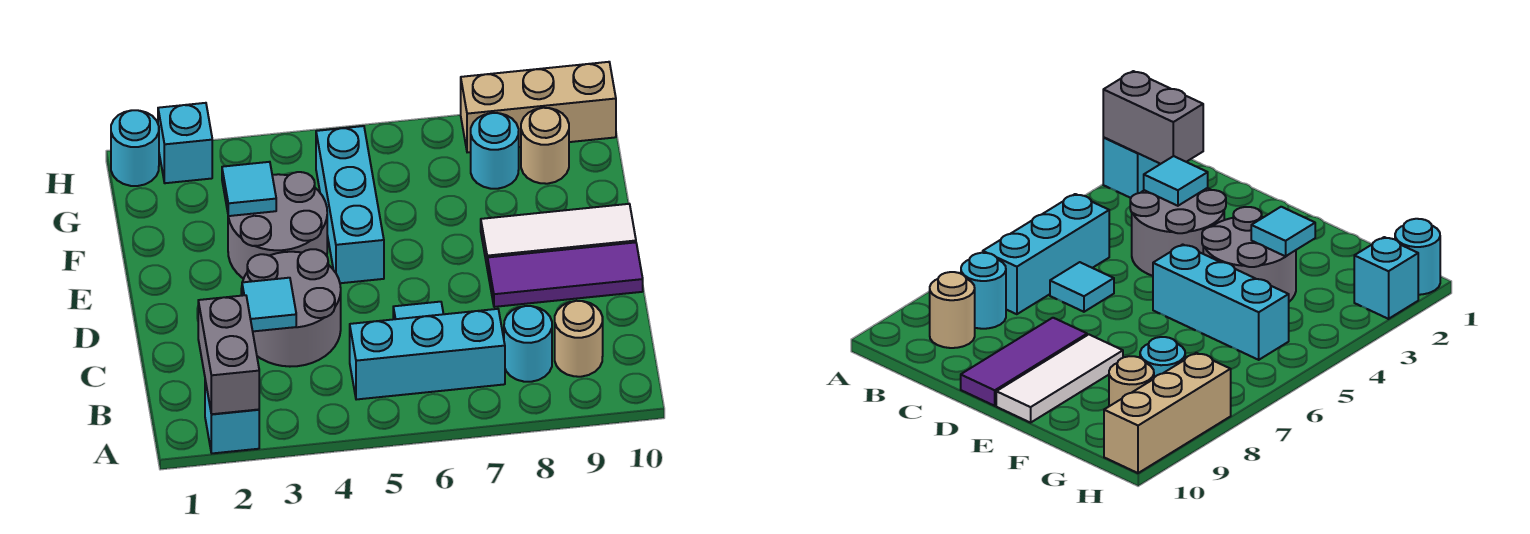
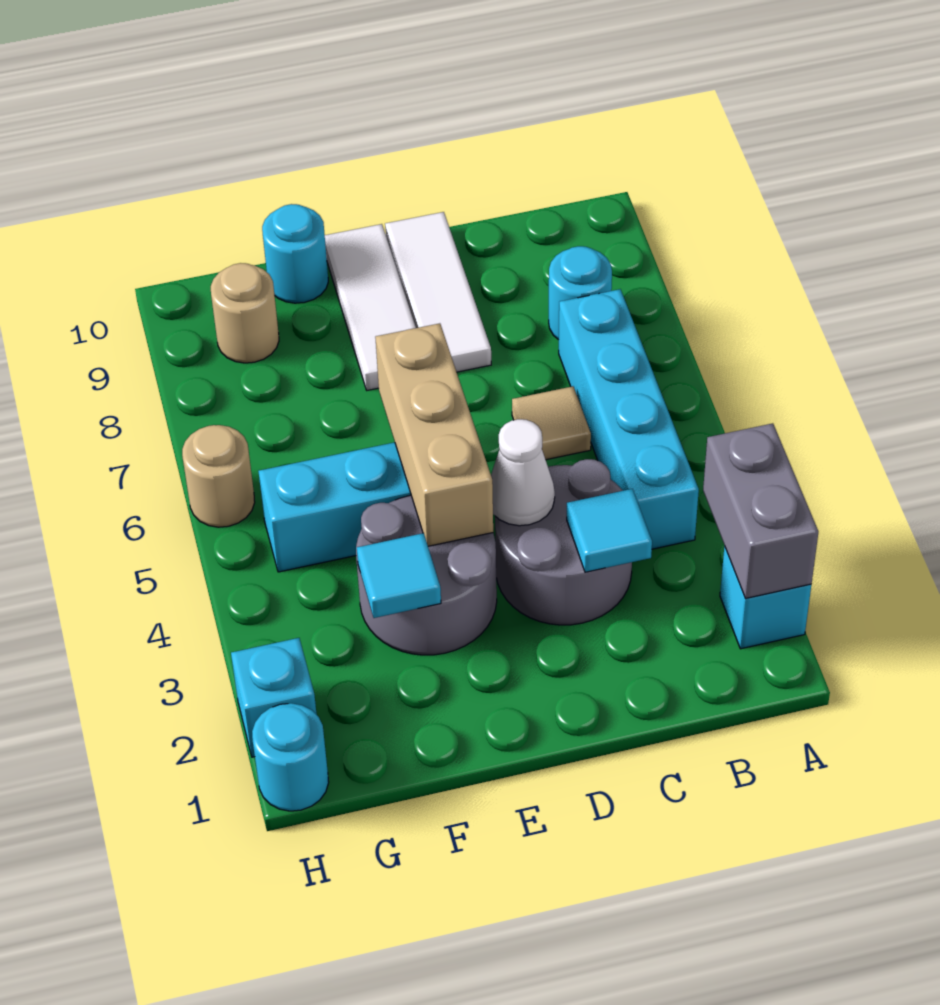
grey brick A2:B2 level 2 -> grey brick A2:A3 level 2
cyan brick B5:B7 level 1 -> cyan brick B4:B7 level 1
tan round brick B9 level 1 -> tan round brick H6 level 1
cyan tile C6 level 1 -> tan tile C6 level 1
none -> white cone D4 level 2
purple tile D8:D10 level 1 -> white tile D8:D10 level 1
cyan round brick G8 level 1 -> cyan round brick F10 level 1
tan brick H8:H10 level 1 -> tan brick E4:E6 level 2

